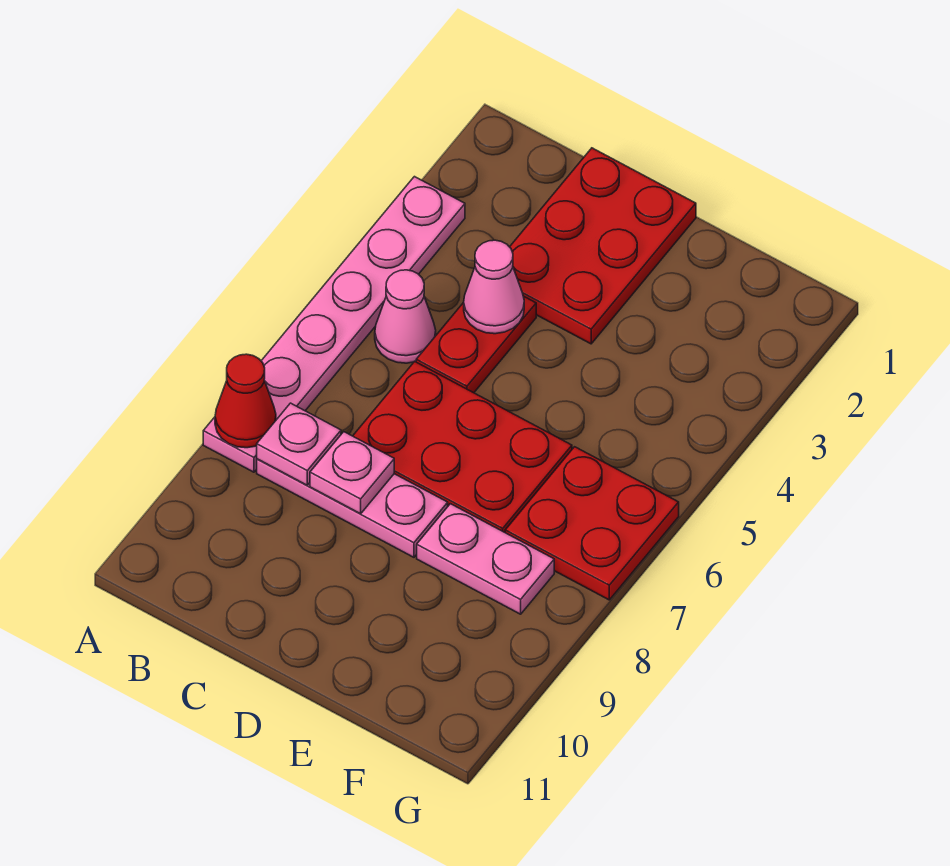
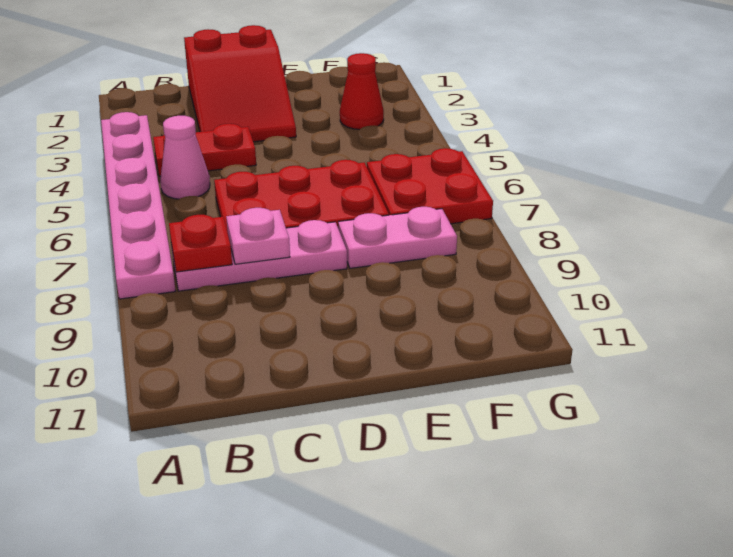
red cone A8 level 2 -> red cone F3 level 1
pink plate B8 level 2 -> red plate B8 level 2
red plate C1:D3 level 1 -> red slope C1:D3 level 1 top 1
red plate C4:C5 level 1 -> red plate B4:C4 level 1
pink cone C4 level 2 -> none

